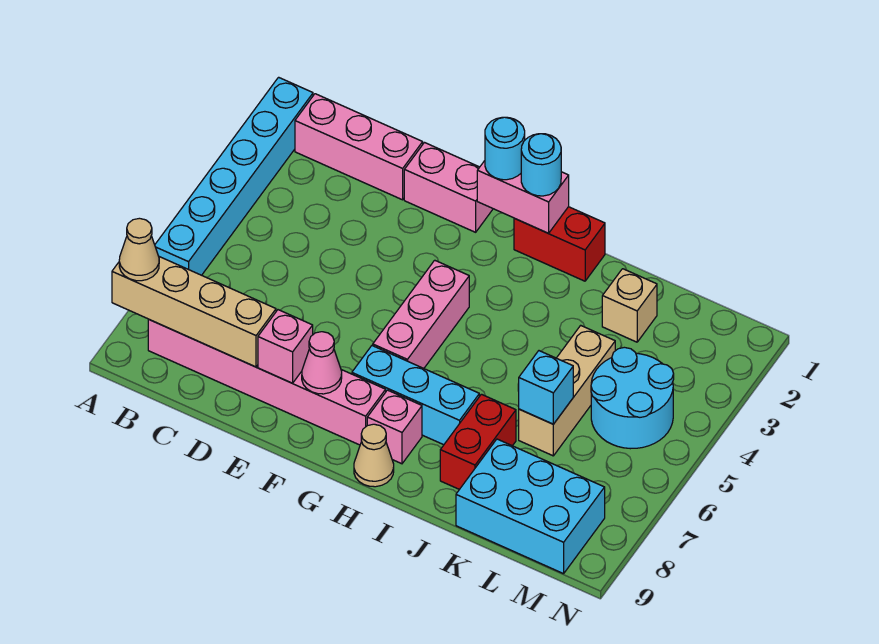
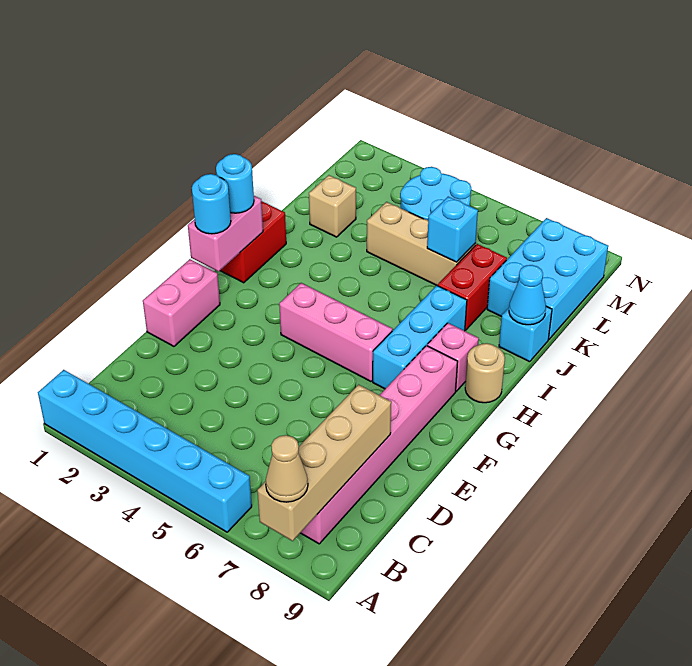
pink brick B1:D1 level 1 -> none
pink brick E8 level 2 -> none
pink cone F8 level 2 -> none
tan cone H9 level 1 -> tan round brick H9 level 1
red brick J7:J8 level 1 -> red brick J7:K7 level 1
none -> cyan brick J9 level 1
none -> cyan cone J9 level 2

